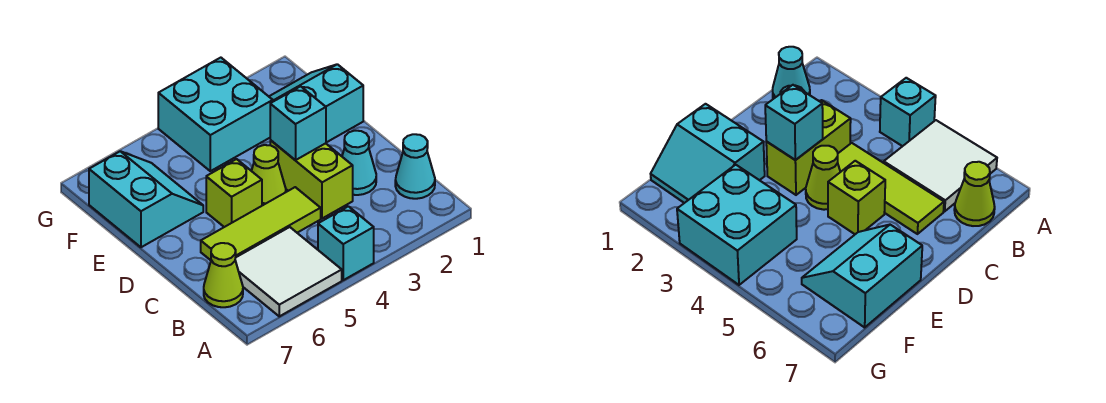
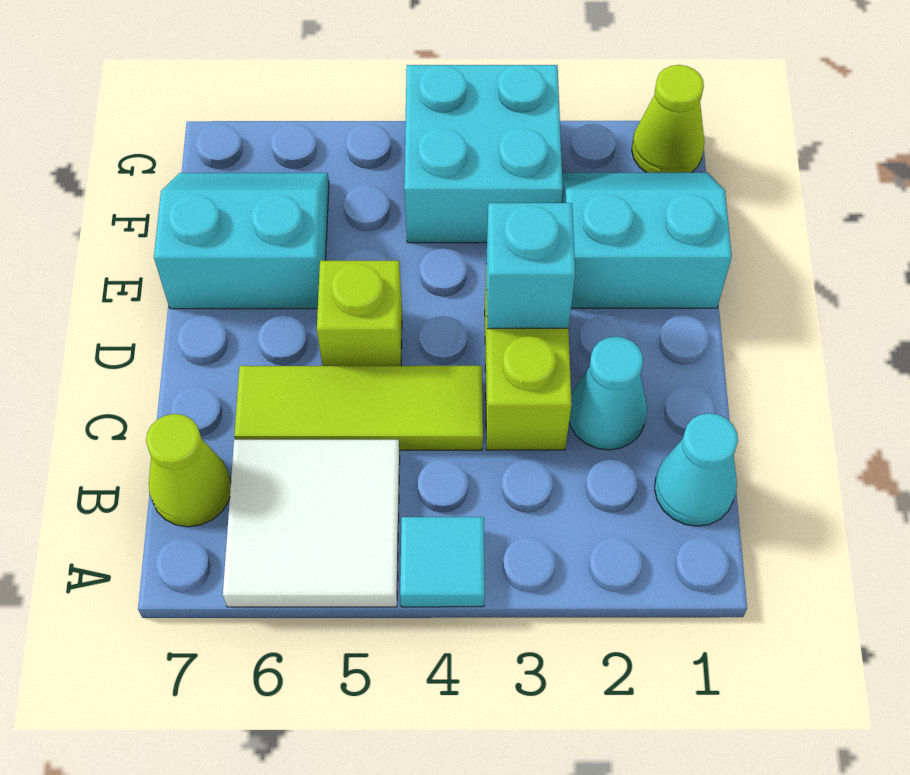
cyan brick A4 level 1 -> cyan tile A4 level 1
lime cone D4 level 1 -> lime cone G1 level 1
cyan slope E6:F7 level 1 top 7 -> cyan slope E6:F7 level 1 top E

